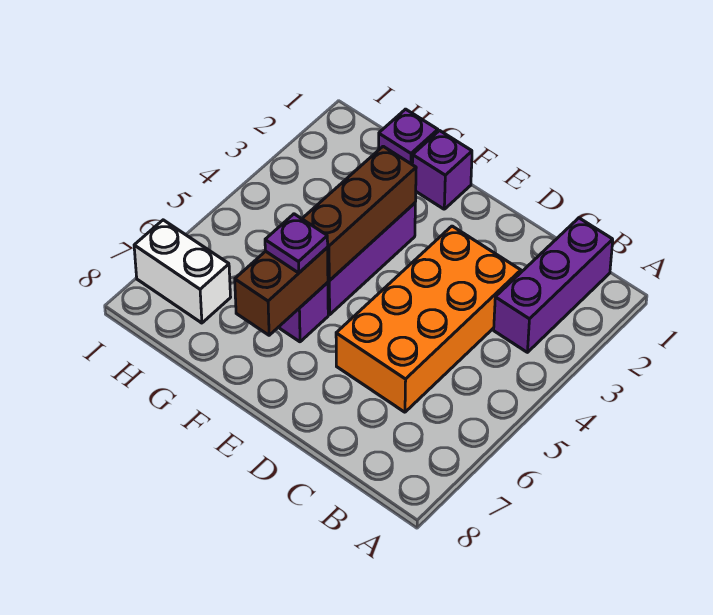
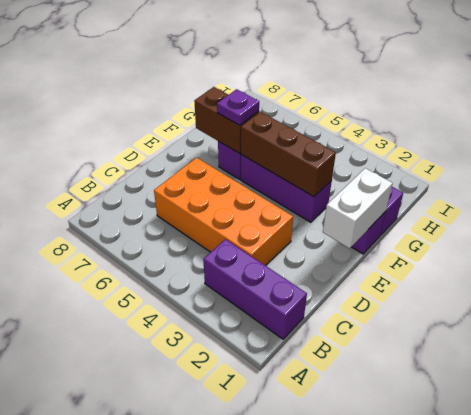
white brick H7:I7 level 1 -> white brick E1:F1 level 2

